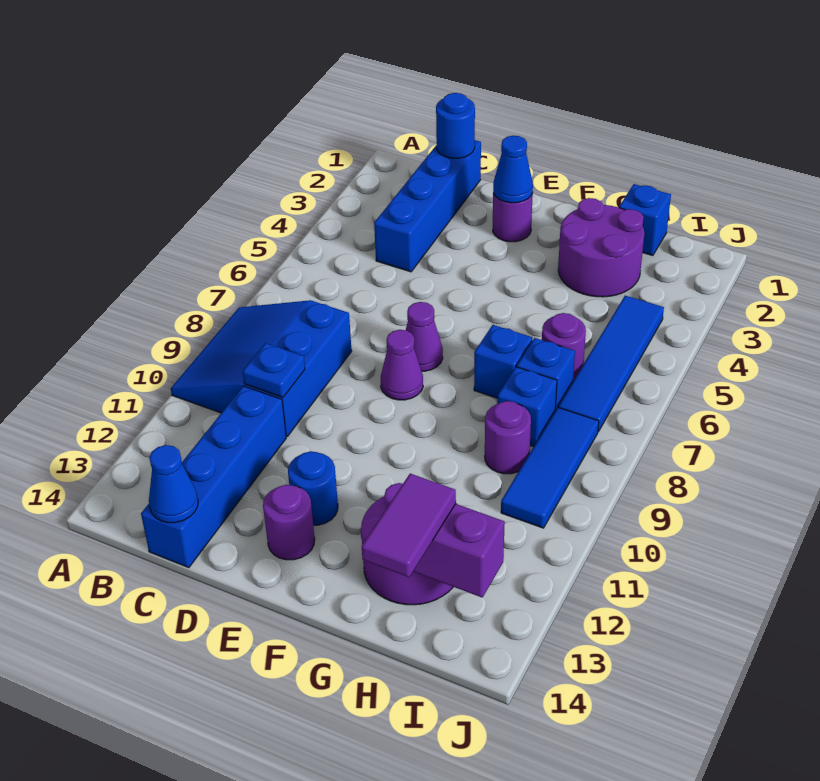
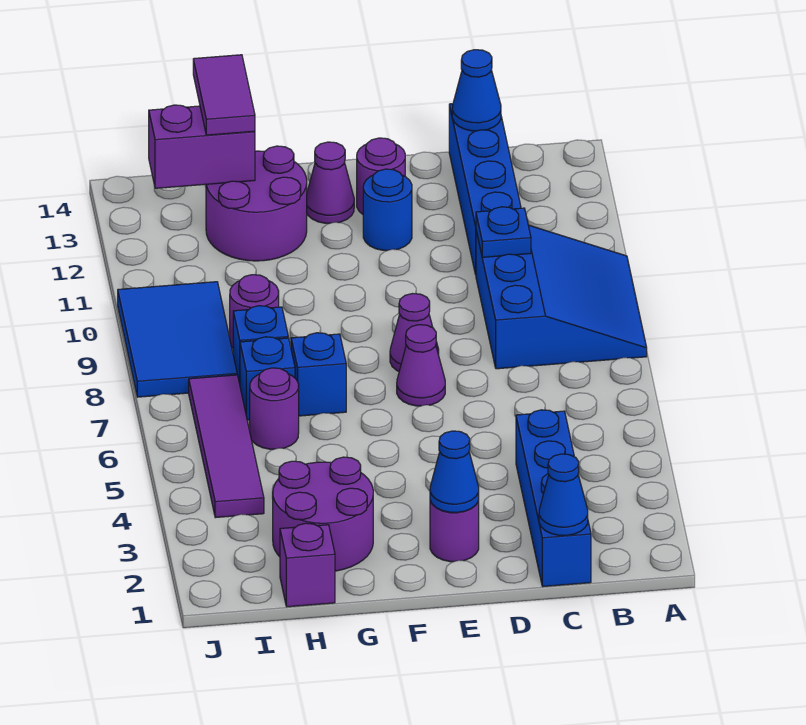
blue round brick C1 level 2 -> blue cone C1 level 2
none -> purple cone F13 level 1
blue brick H1 level 1 -> purple brick H1 level 1
blue tile I4:I7 level 1 -> purple tile I4:I7 level 1
blue tile I8:I10 level 1 -> blue tile I8:J10 level 1

